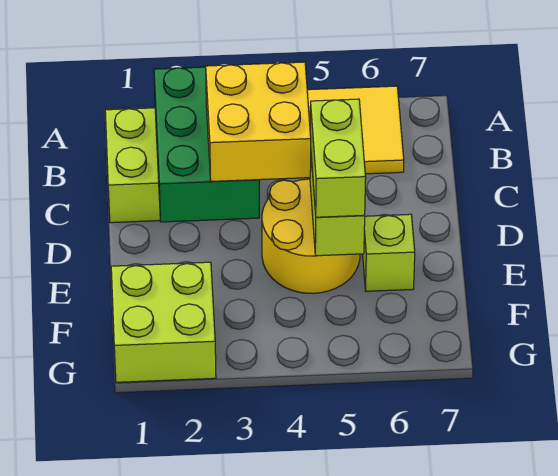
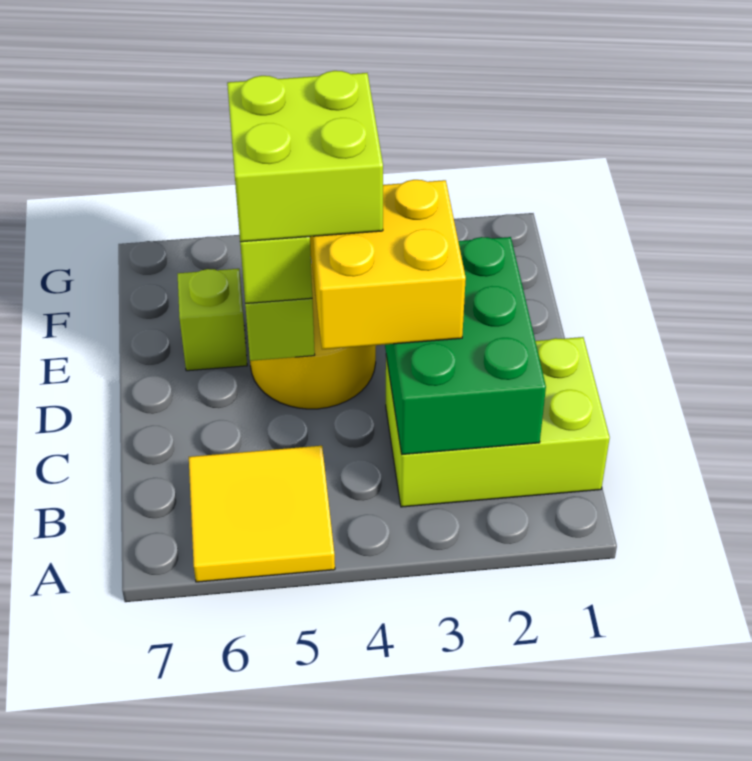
lime brick F1:G2 level 1 -> lime brick D4:E5 level 4

